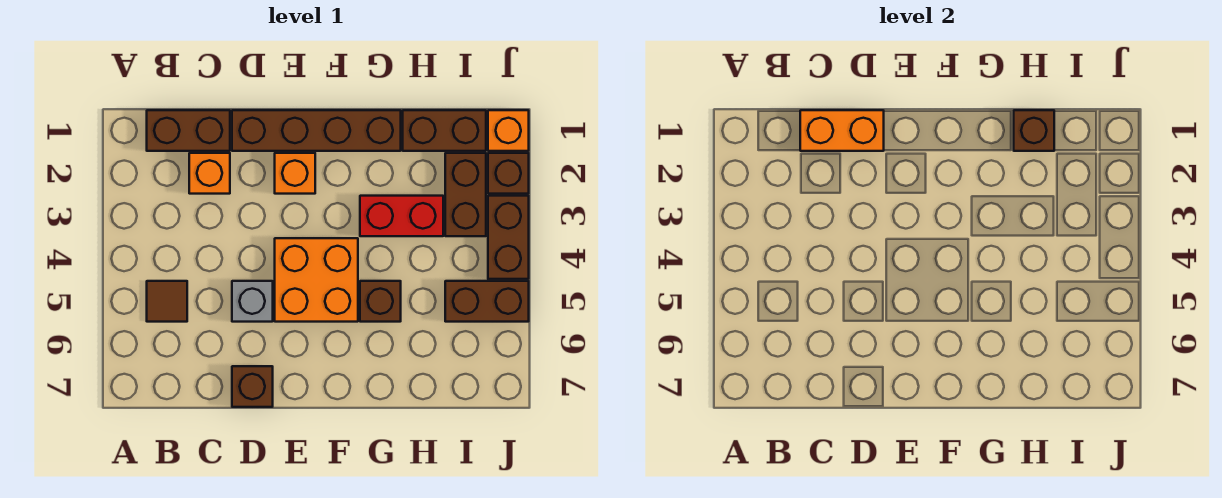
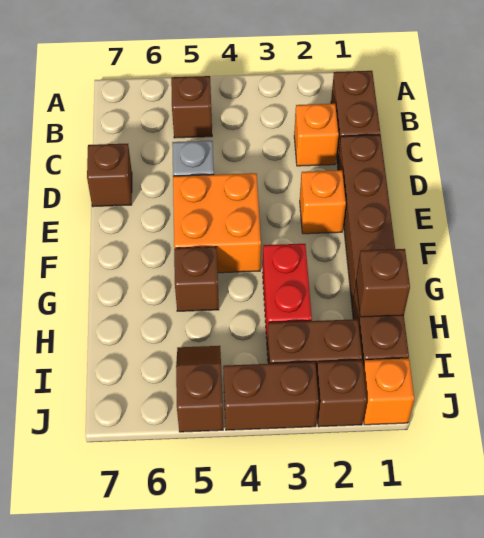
brown tile B5 level 1 -> brown brick B5 level 1
orange brick C1:D1 level 2 -> none
brown brick I5:J5 level 1 -> brown slope I5:J5 level 1 top J

